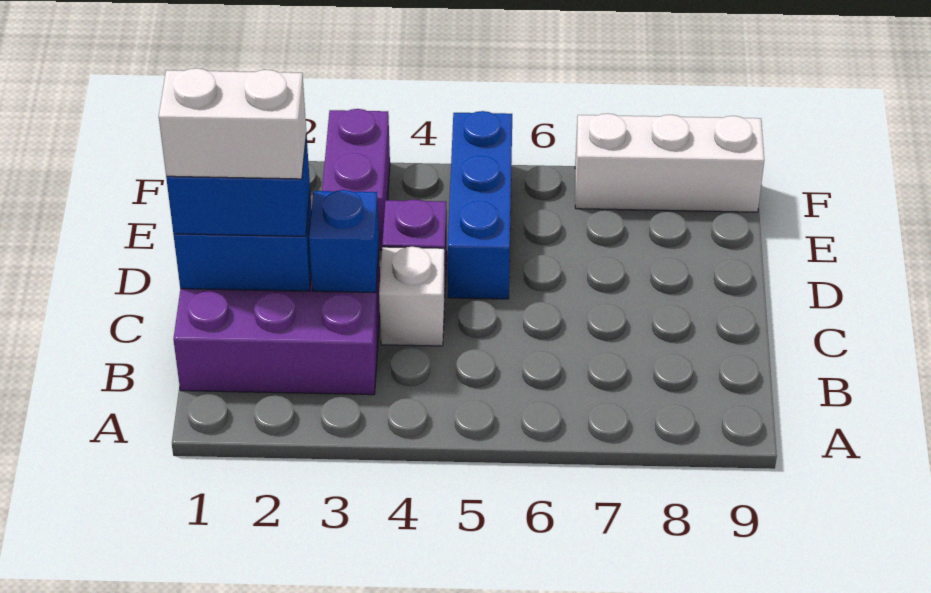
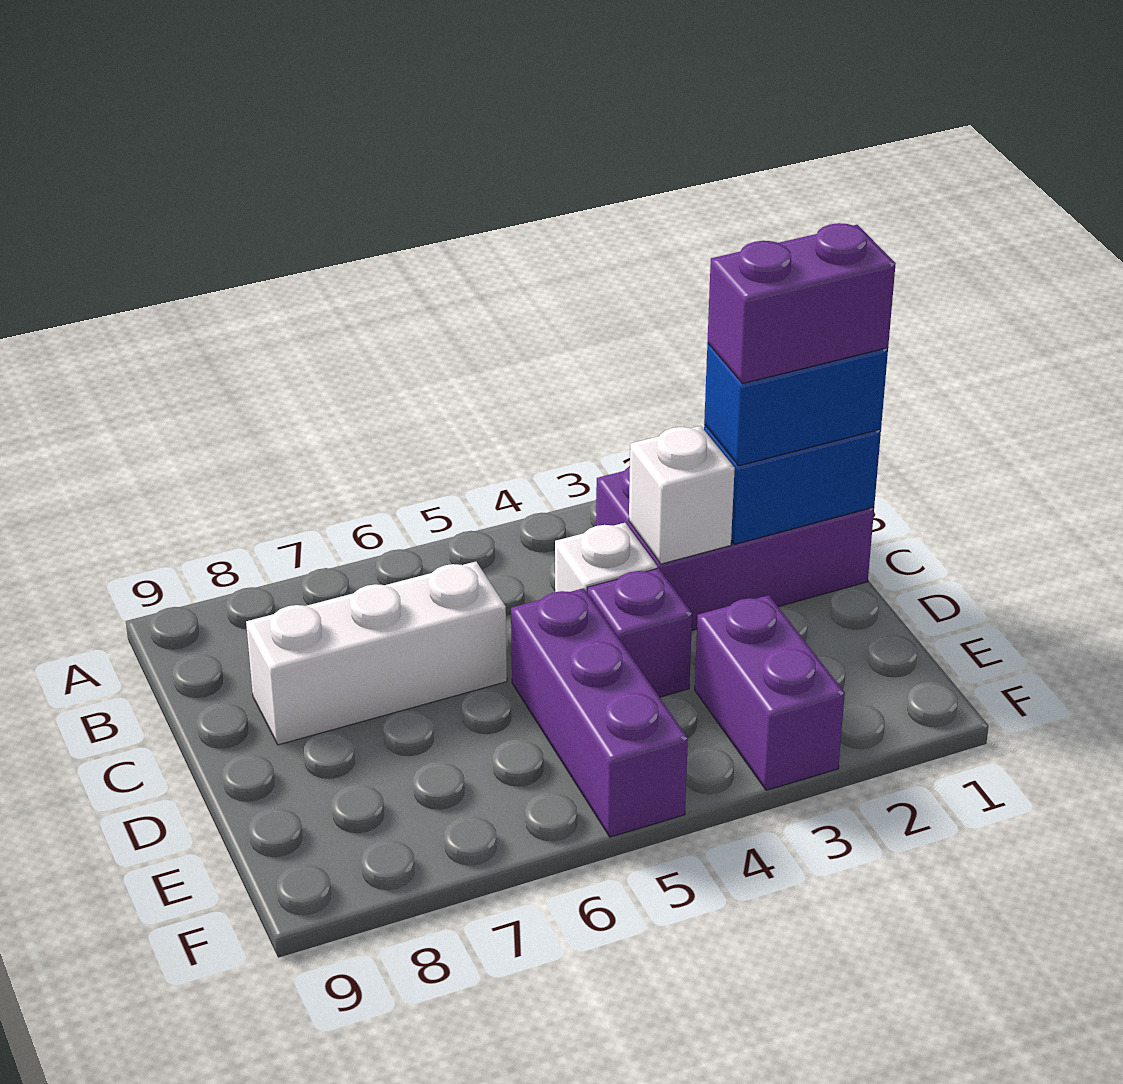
white brick C1:C2 level 4 -> purple brick C1:C2 level 4
blue brick C3 level 2 -> white brick C3 level 2
blue brick D5:F5 level 1 -> purple brick D5:F5 level 1
white brick F7:F9 level 1 -> white brick C6:C8 level 1

